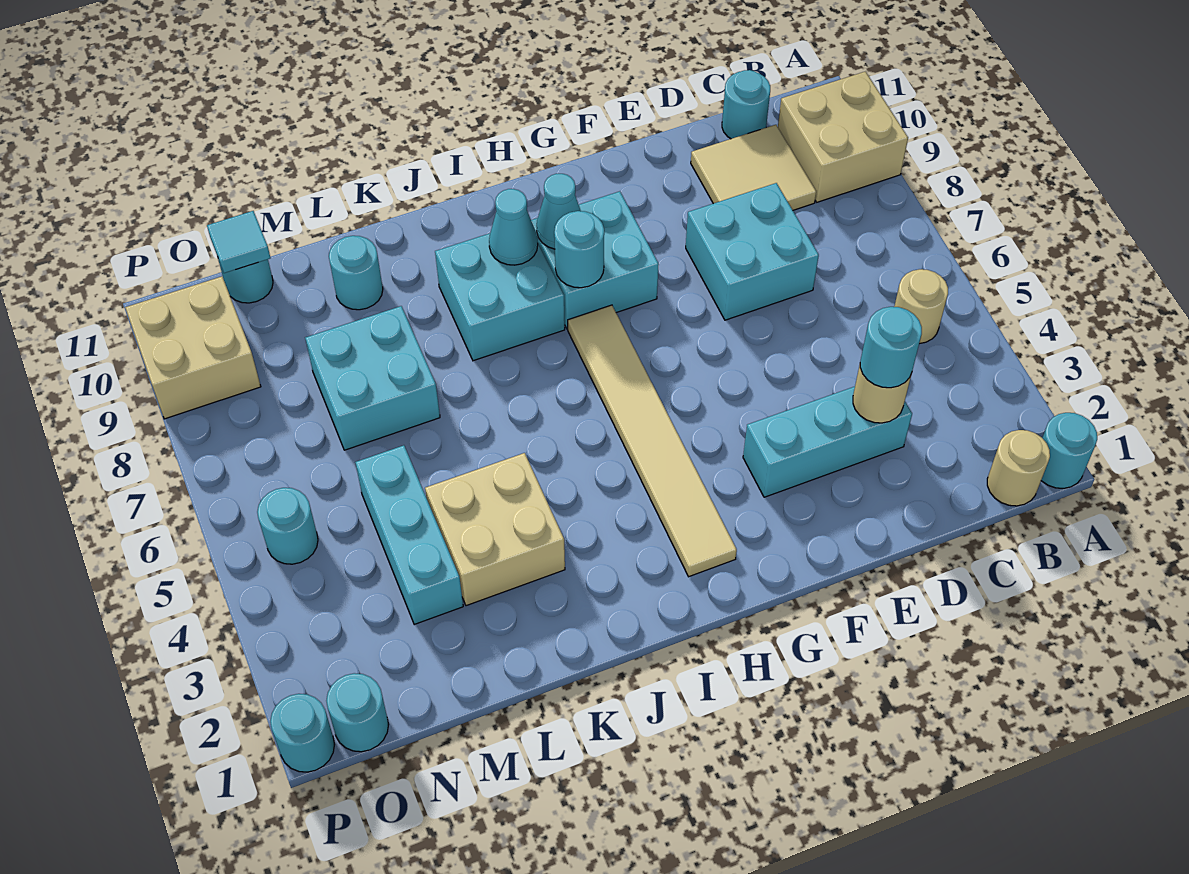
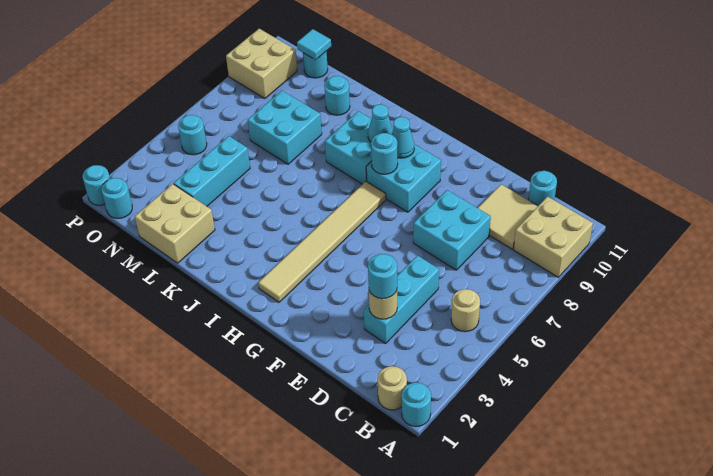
cyan brick D3:F3 level 1 -> cyan brick D3:D5 level 1
tan brick K3:L4 level 1 -> tan brick L1:M2 level 1

